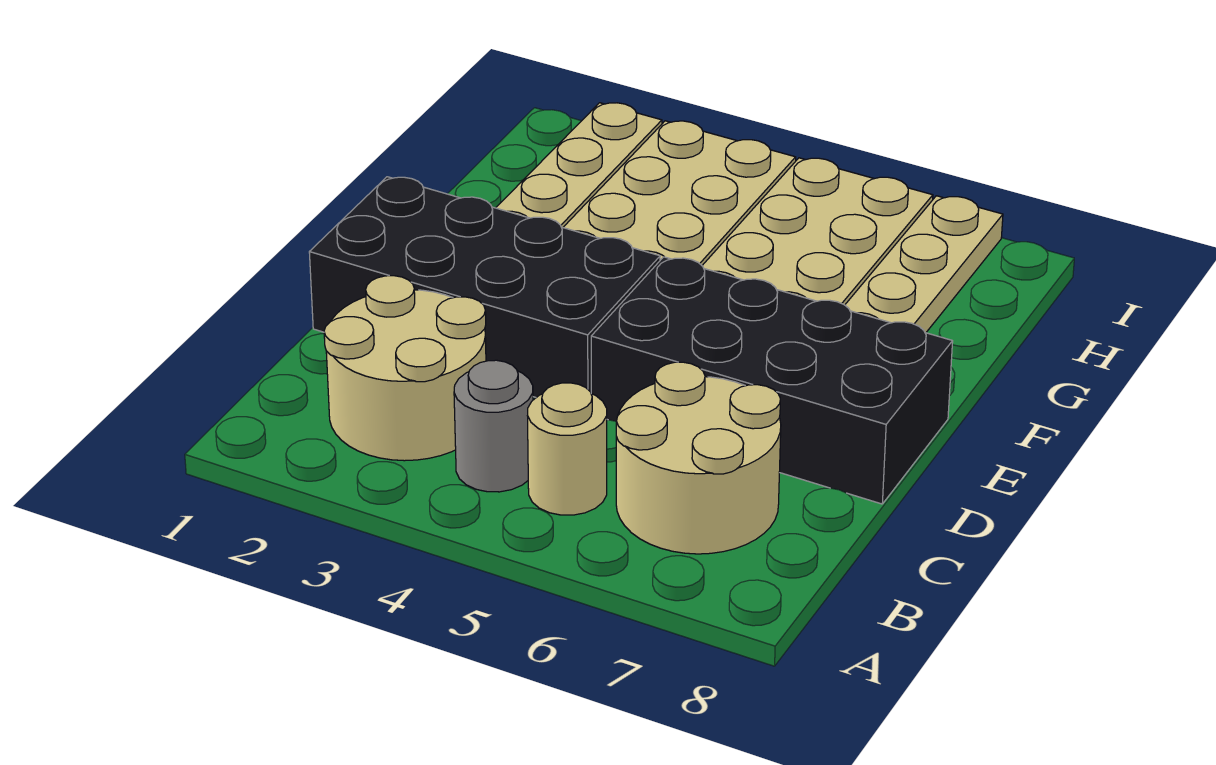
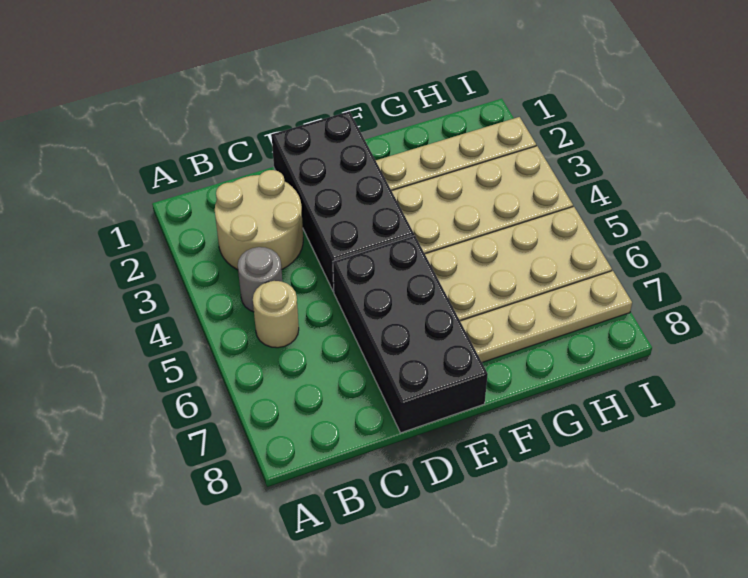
tan round brick B6:C7 level 1 -> none

